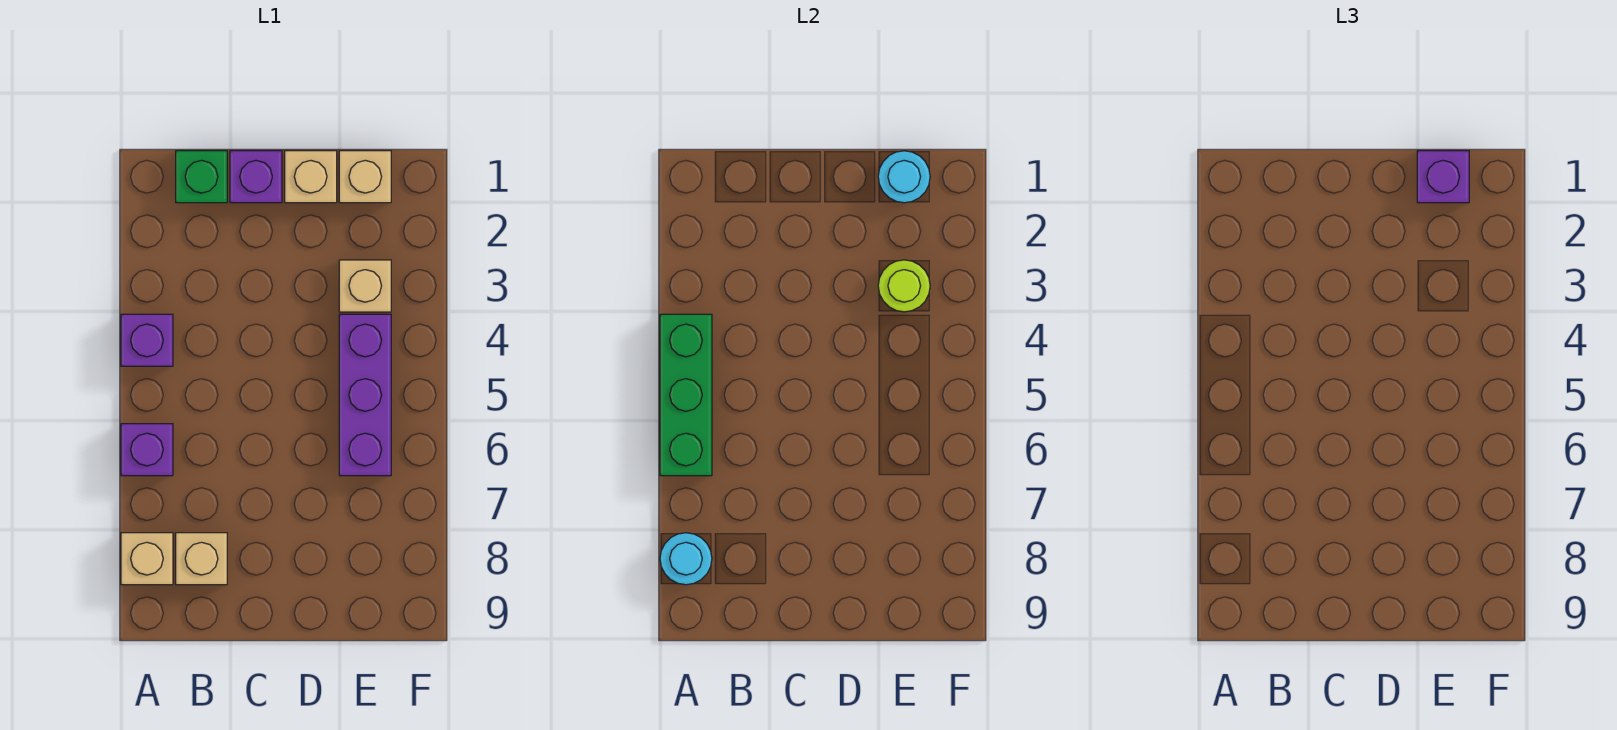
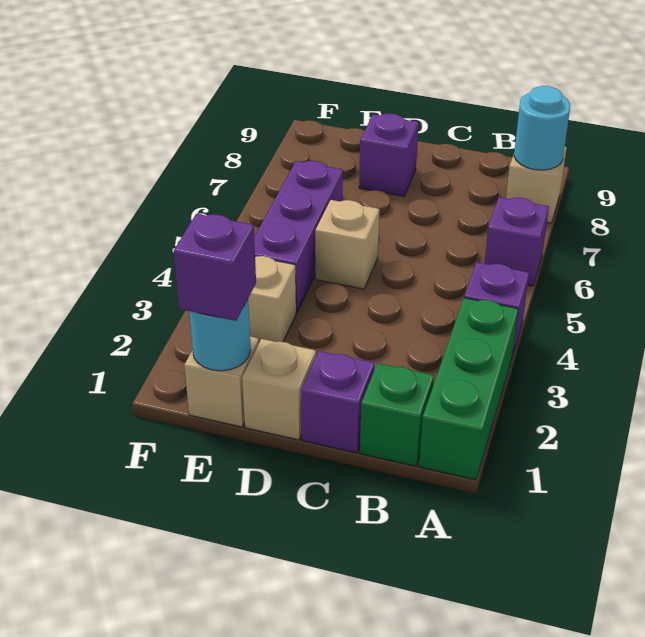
green brick A4:A6 level 2 -> green brick A1:A3 level 1
tan brick B8 level 1 -> tan brick D5 level 1
none -> purple brick D8 level 1
lime round brick E3 level 2 -> none

